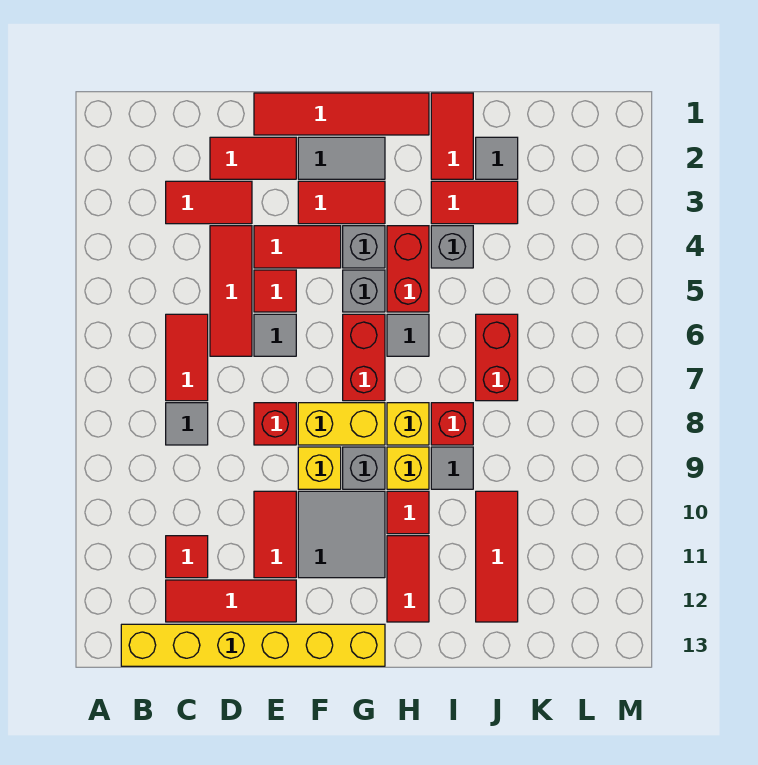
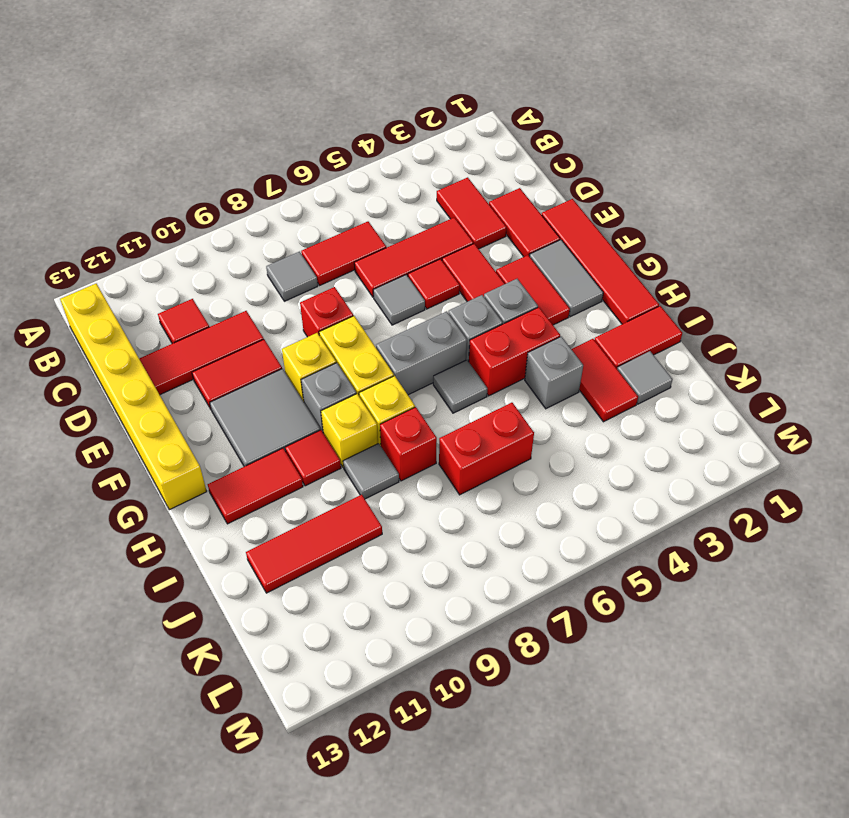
red tile C12:E12 level 1 -> red tile D10:D12 level 1
red brick G6:G7 level 1 -> grey brick G6:G7 level 1

